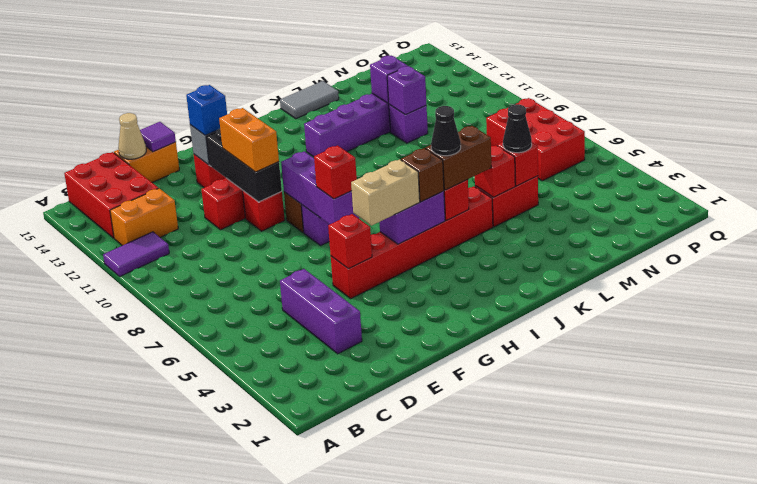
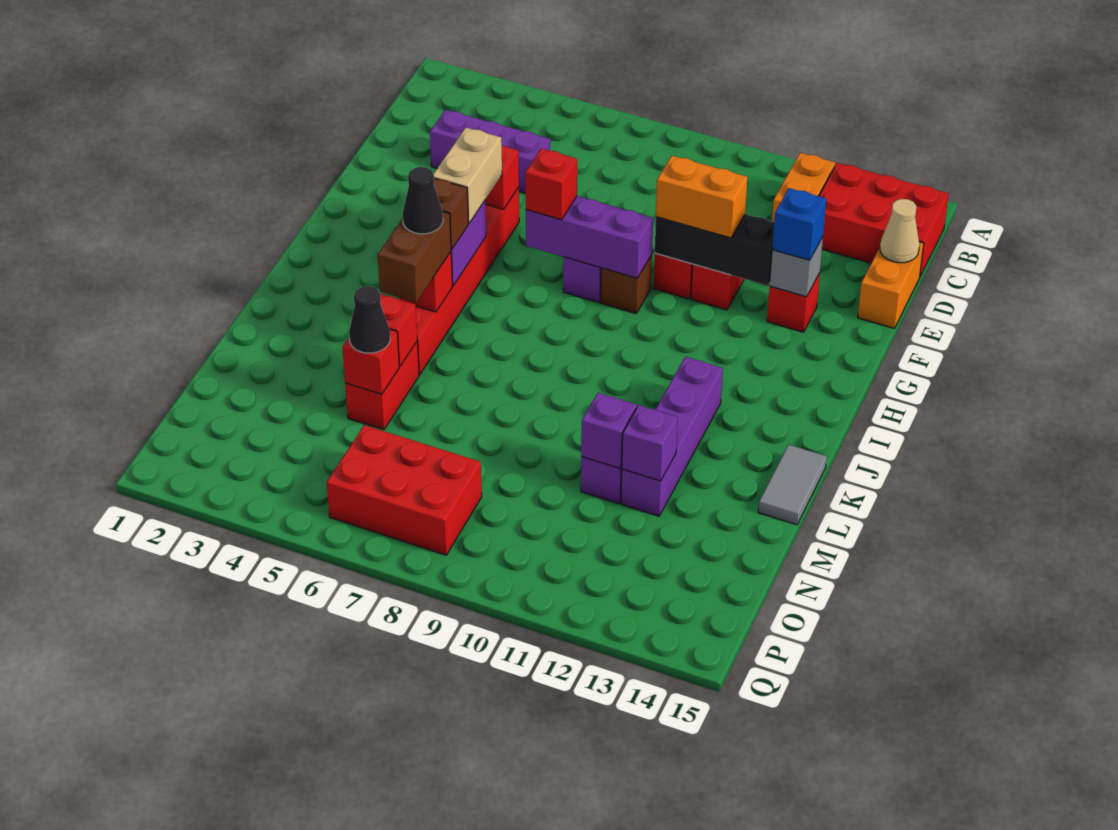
purple tile A11:B11 level 1 -> none
purple tile E15 level 2 -> none

